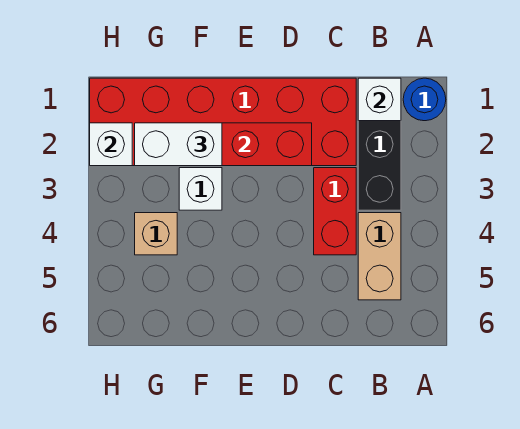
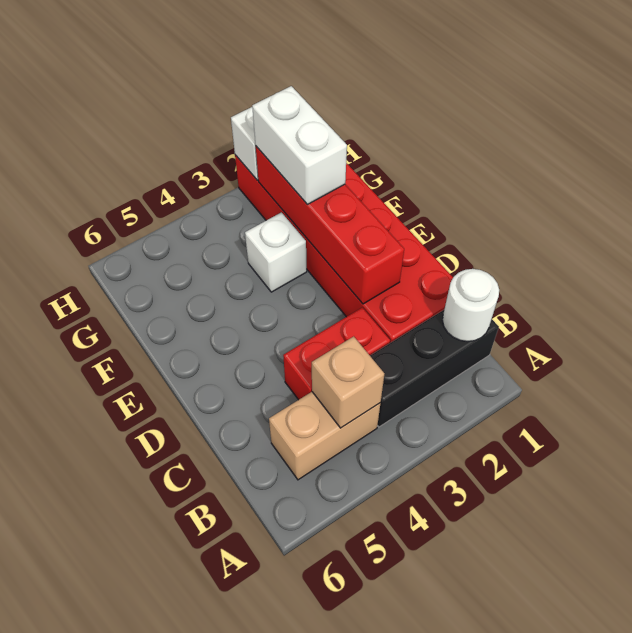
blue round brick A1 level 1 -> none
white brick B1 level 2 -> white round brick B1 level 2
tan brick G4 level 1 -> tan brick B4 level 2

